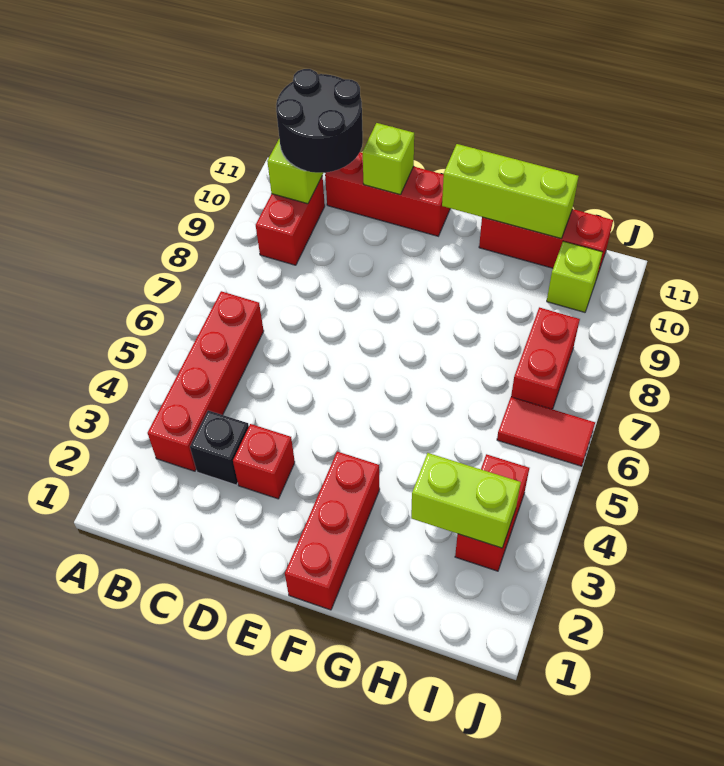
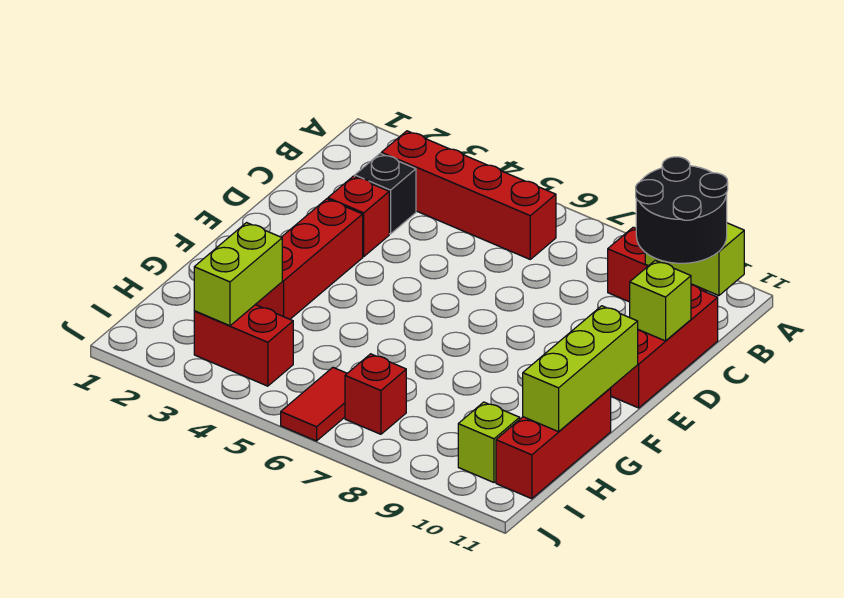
red brick F1:F3 level 1 -> red brick E3:G3 level 1
red brick I7:I8 level 1 -> red brick I7 level 1

